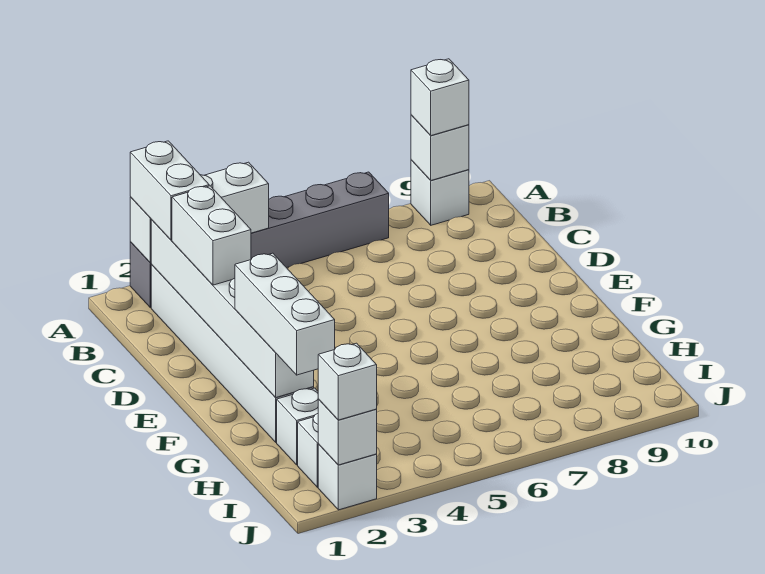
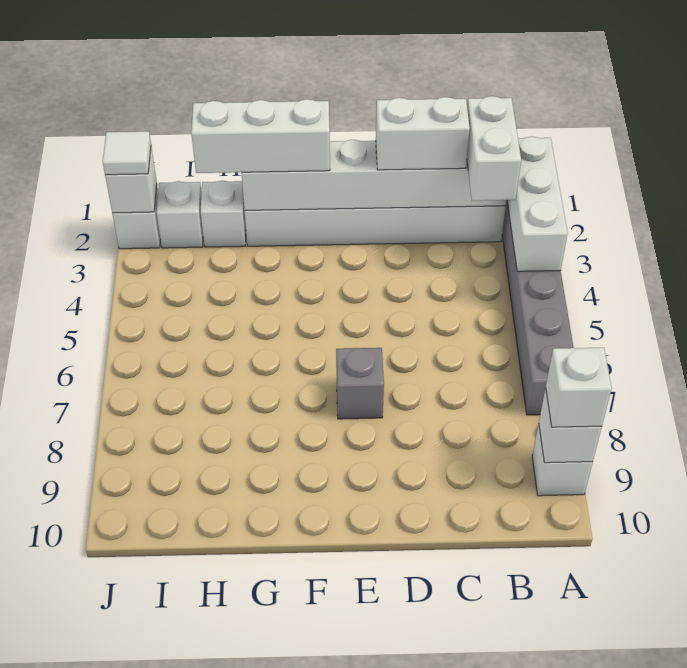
white brick A2:B2 level 3 -> white brick B2:B3 level 3
none -> grey brick E7 level 1
white brick J2 level 3 -> white tile J2 level 3

